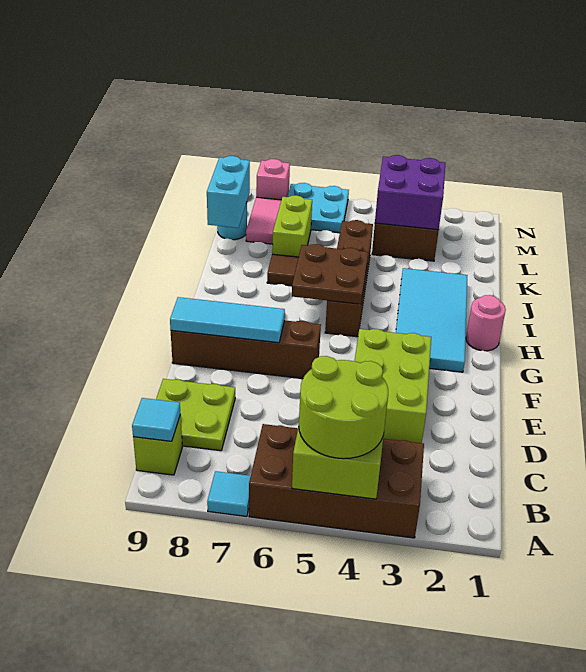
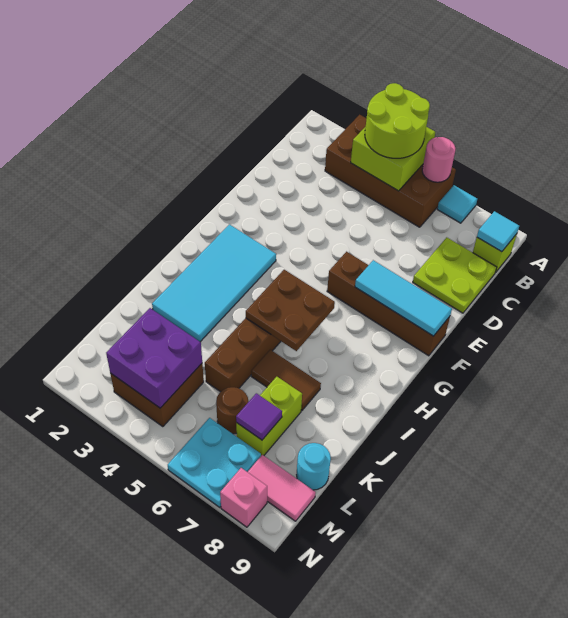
lime brick D3:F4 level 1 -> none
pink round brick H1 level 1 -> pink round brick A6 level 2
cyan brick K9:L9 level 2 -> none
none -> brown round brick L6 level 1
none -> purple tile L7 level 2
pink tile L8:M8 level 1 -> pink tile M8:M9 level 1

